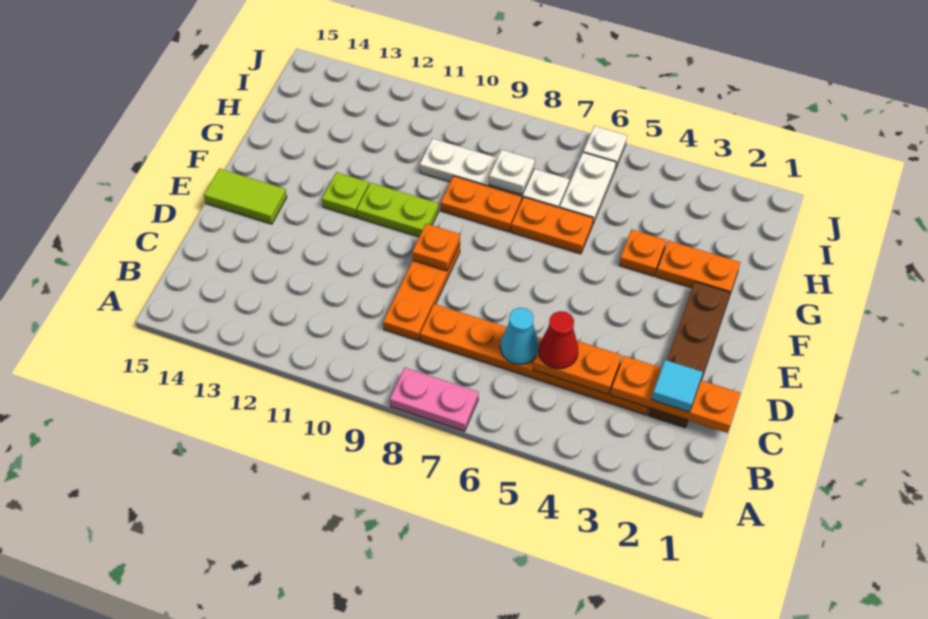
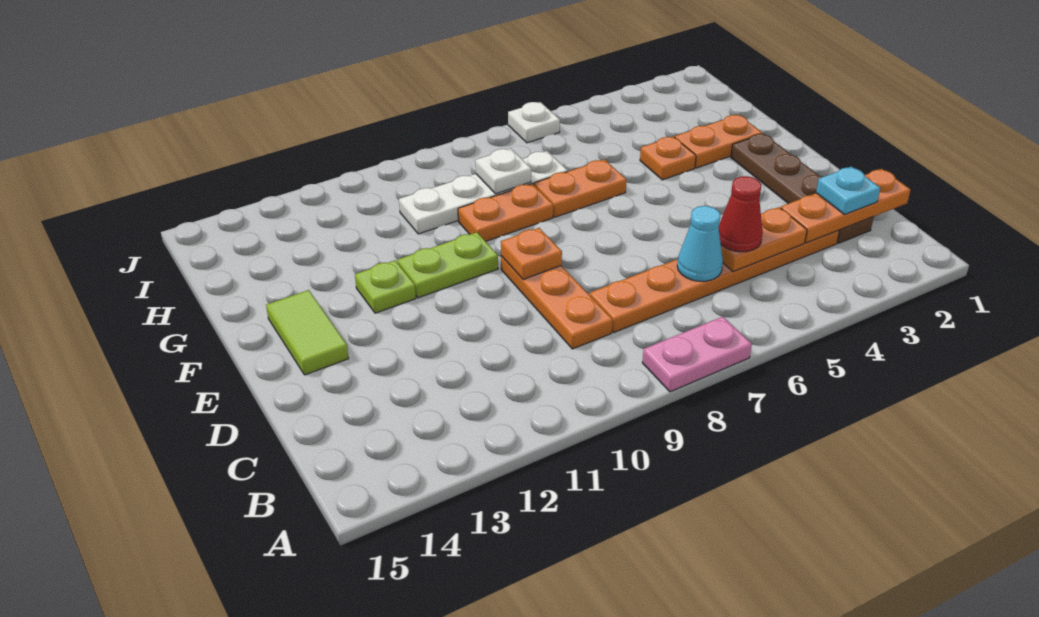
cyan tile C2 level 3 -> cyan plate C2 level 3
lime tile E14:E15 level 1 -> lime tile E14:F14 level 1
white plate H6:I6 level 1 -> none

